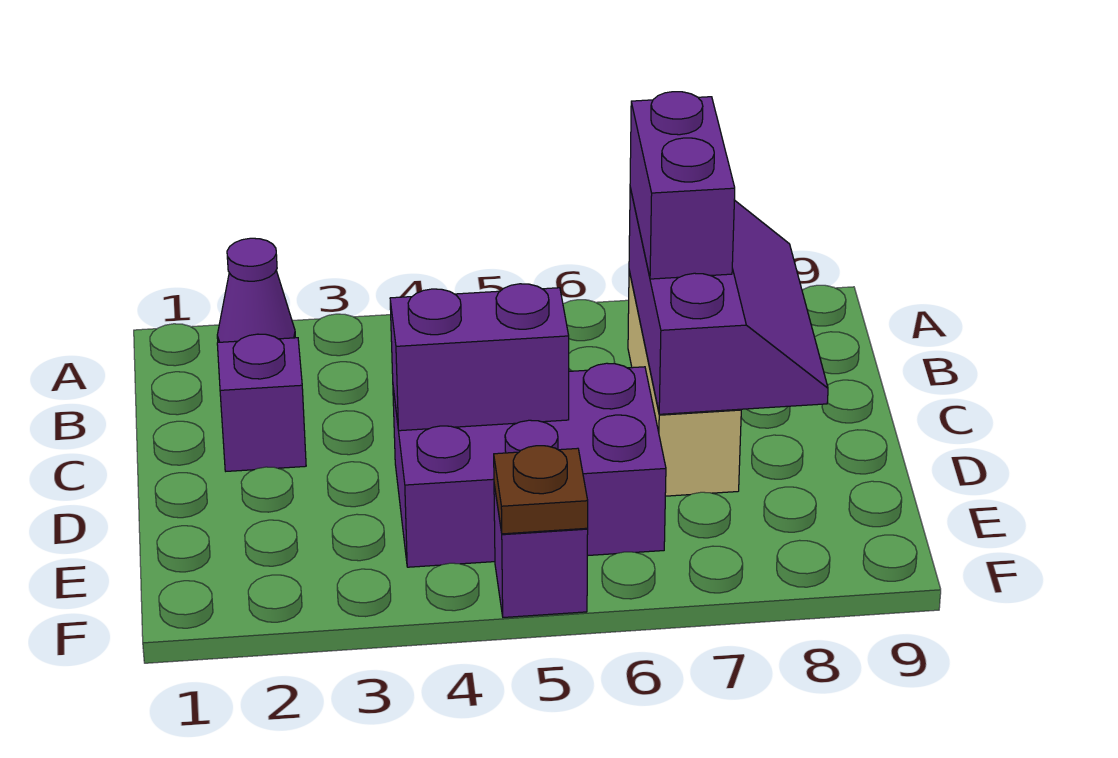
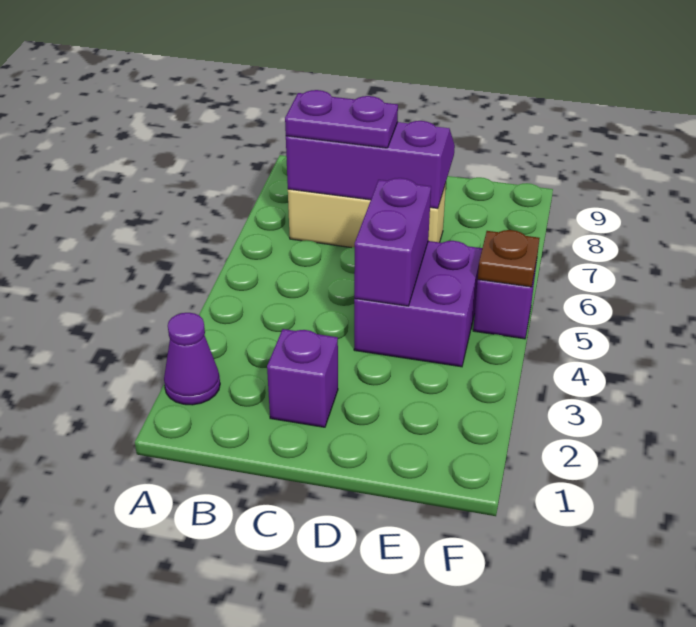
purple brick B7:C7 level 3 -> purple plate B7:C7 level 3
purple brick D4:E6 level 1 -> purple brick D4:E5 level 1

